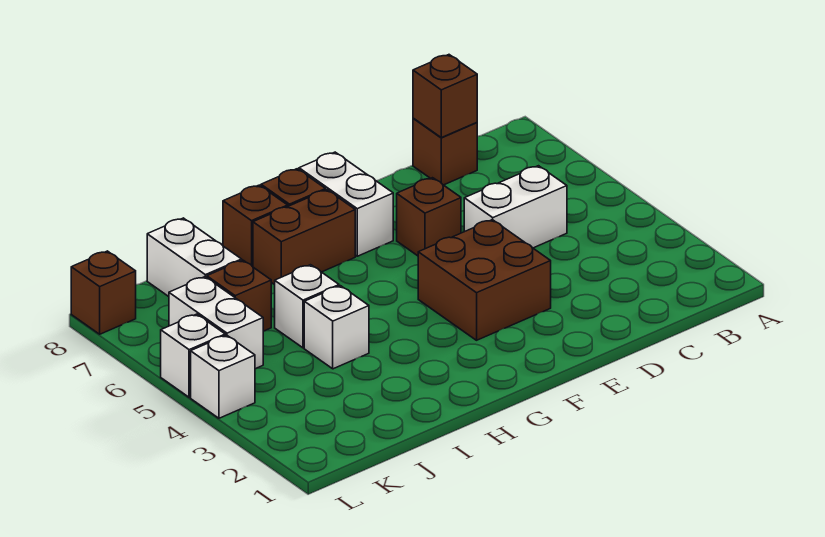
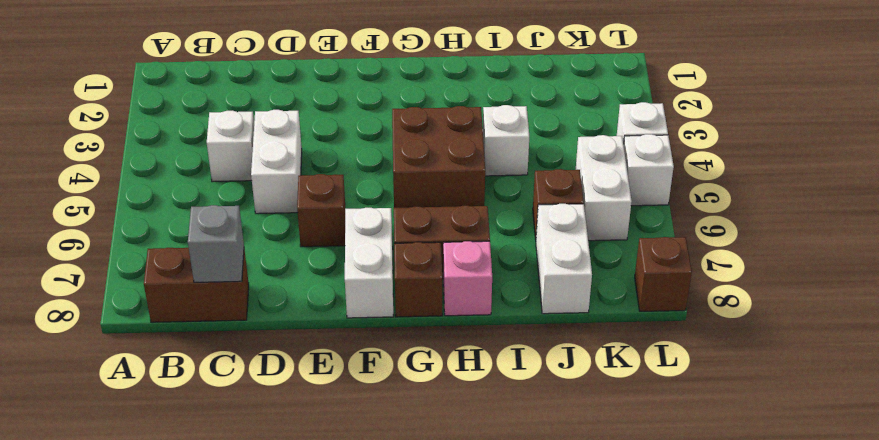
white brick C5:D5 level 1 -> white brick D4:D5 level 1
brown brick C8 level 1 -> brown brick B8:C8 level 1
brown brick C8 level 2 -> grey brick C8 level 2
brown brick E3:F4 level 1 -> brown brick G4:H5 level 1
brown brick H8 level 1 -> pink brick H8 level 1
white brick I5 level 1 -> white brick C4 level 1

